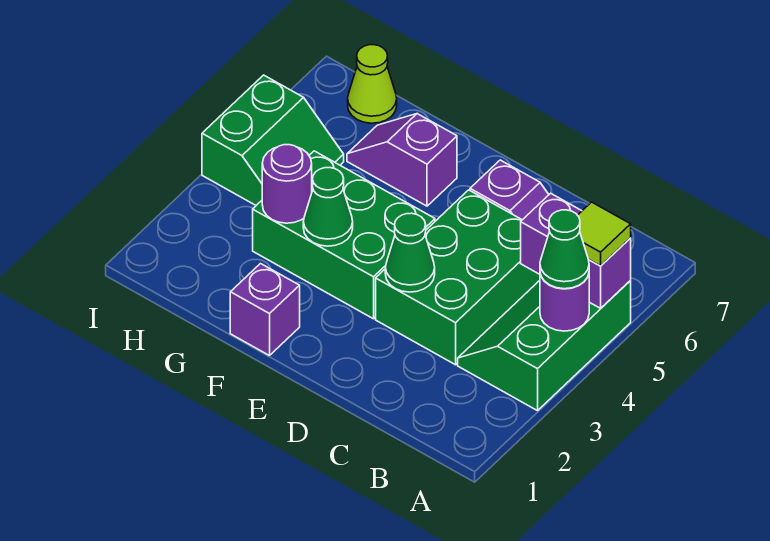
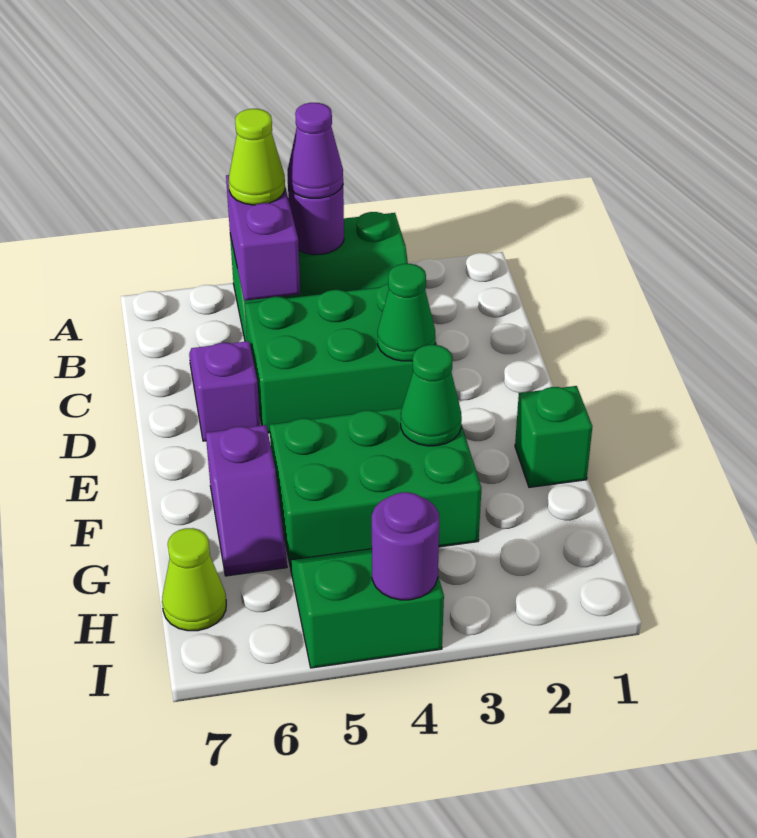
green cone A4 level 3 -> purple cone A4 level 3
lime tile A5 level 3 -> lime cone A5 level 3
green brick E3:G4 level 1 -> green brick F3:G5 level 1
purple brick F1 level 1 -> green brick F1 level 1
purple round brick G3 level 2 -> purple round brick I4 level 2

